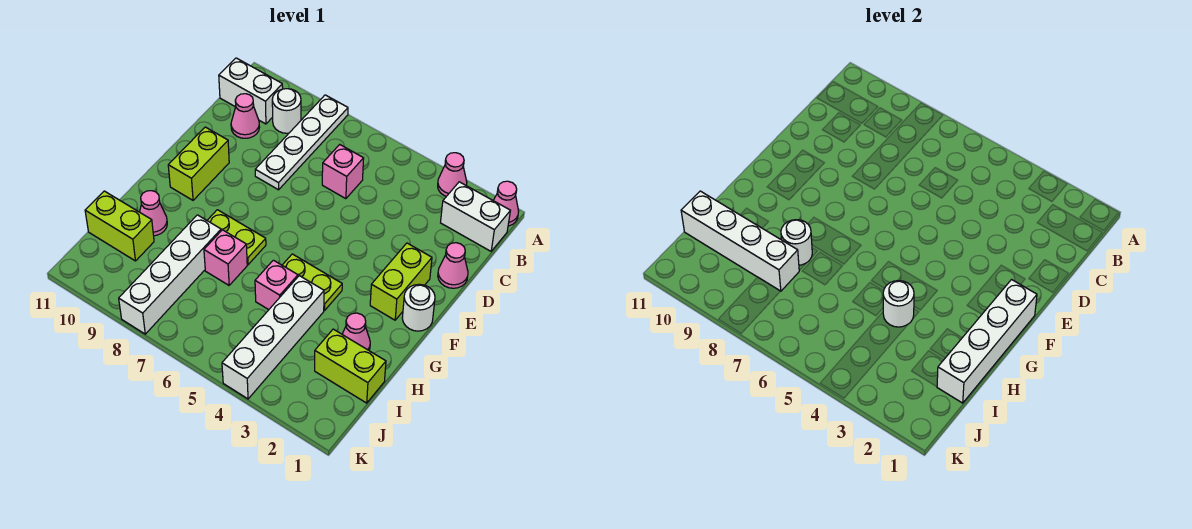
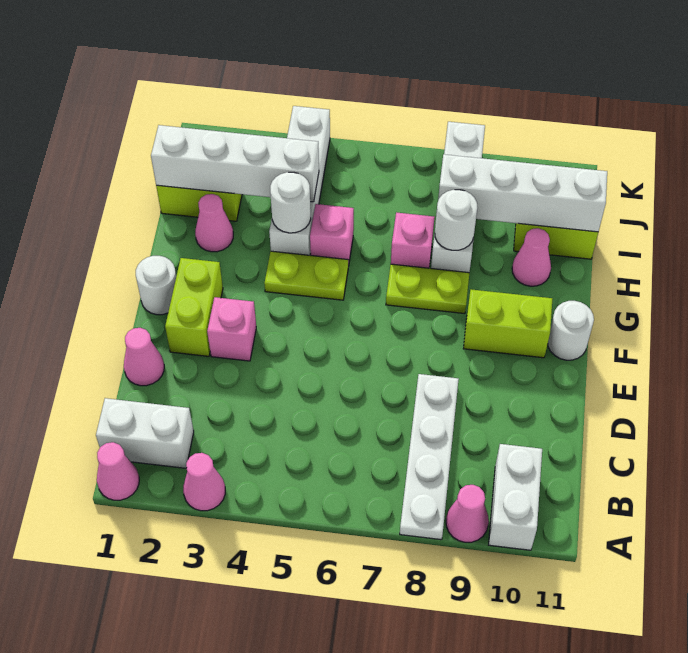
white round brick B9 level 1 -> white round brick F11 level 1
white brick B10:B11 level 1 -> white brick A10:B10 level 1
pink brick C6 level 1 -> pink brick E3 level 1
pink cone C10 level 1 -> pink cone A9 level 1
lime brick E10:F10 level 1 -> lime brick F9:F10 level 1
white brick F1:I1 level 2 -> white brick I1:I4 level 2

